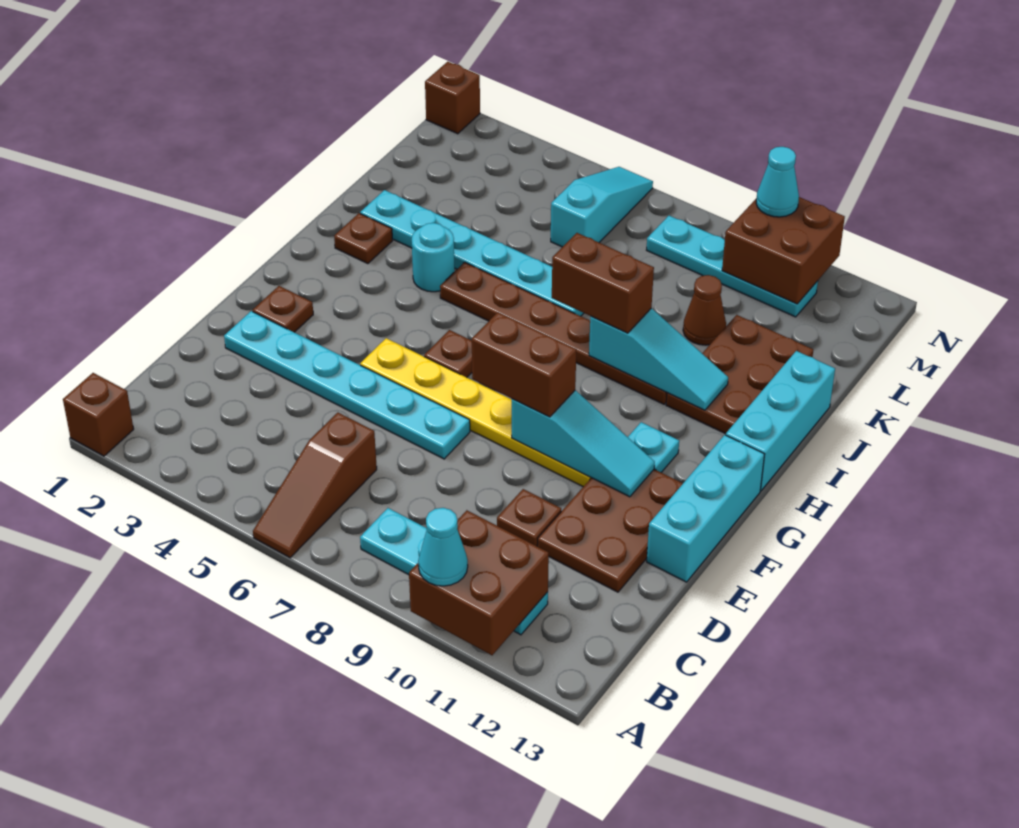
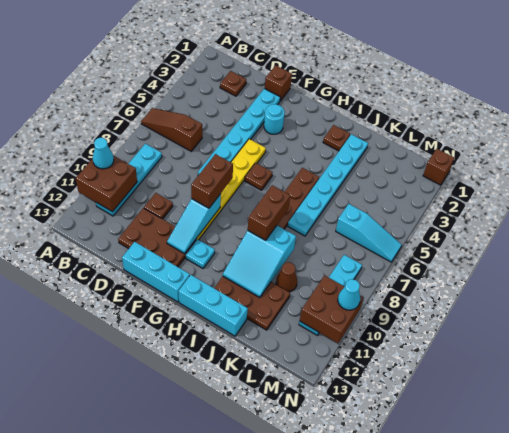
brown brick A1 level 1 -> brown brick E1 level 1
brown plate F2 level 1 -> brown plate C2 level 1
cyan round brick I4 level 1 -> cyan round brick F3 level 1
cyan slope I9:I11 level 2 top 9 -> cyan slope I9:J11 level 2 top 9

